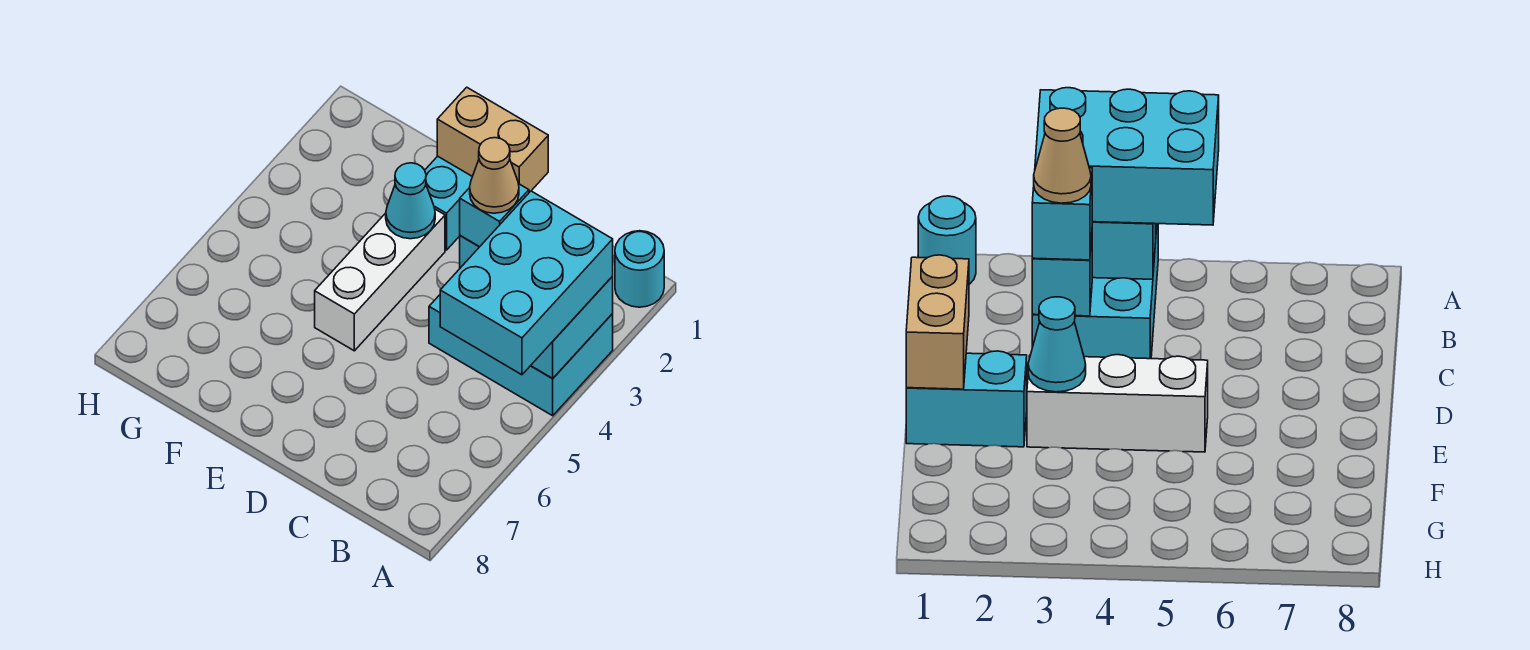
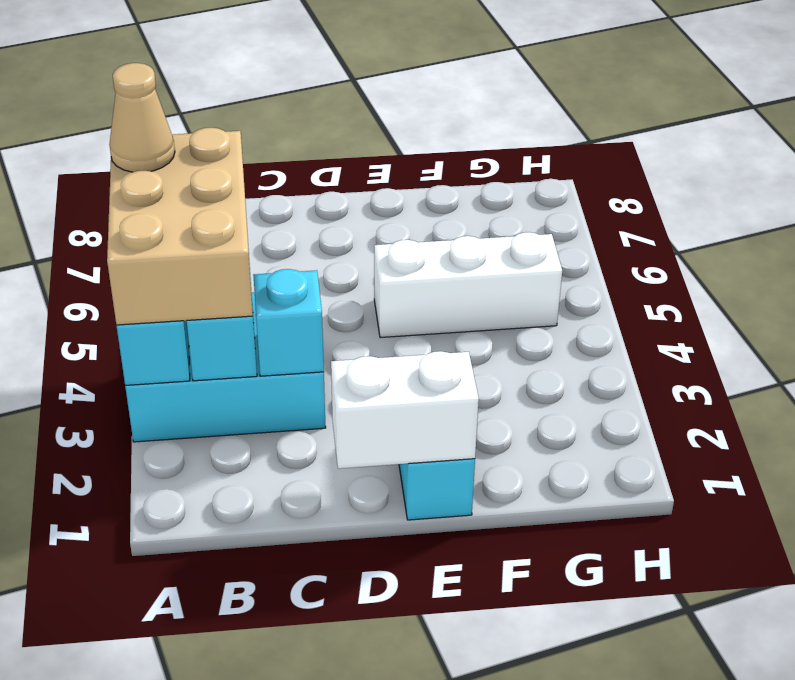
cyan round brick A1 level 1 -> none
cyan brick A3:B5 level 3 -> tan brick A3:B5 level 3
cyan brick C3 level 3 -> none
tan cone C3 level 4 -> tan cone A5 level 4
tan brick D1:E1 level 2 -> white brick D1:E1 level 2
white brick E3:E5 level 1 -> white brick E5:G5 level 1
cyan cone E3 level 2 -> none

